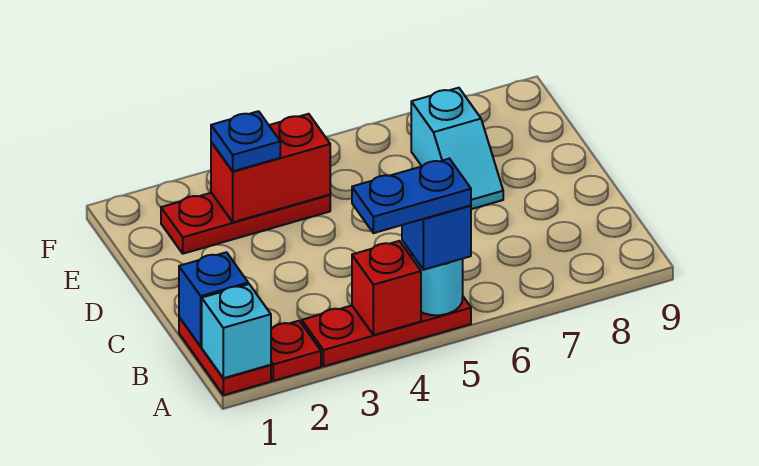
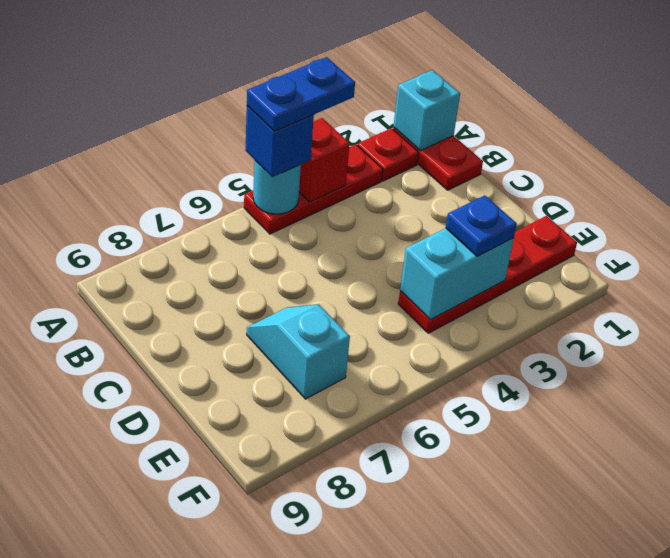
blue brick B1 level 2 -> none
red plate E2:E4 level 1 -> red plate E1:E4 level 1
red brick E3:E4 level 2 -> cyan brick E3:E4 level 2

